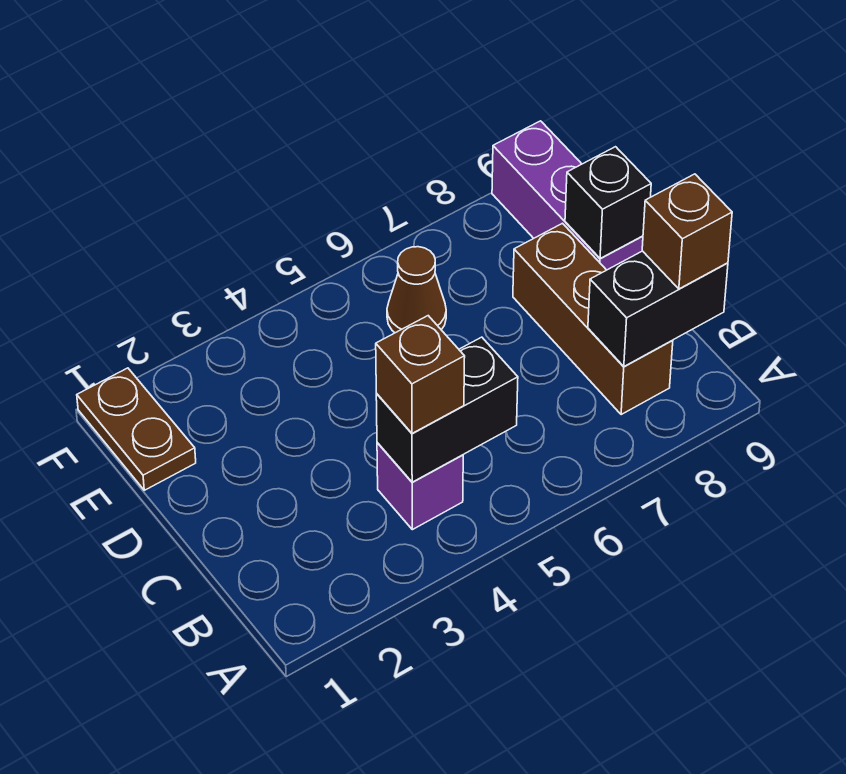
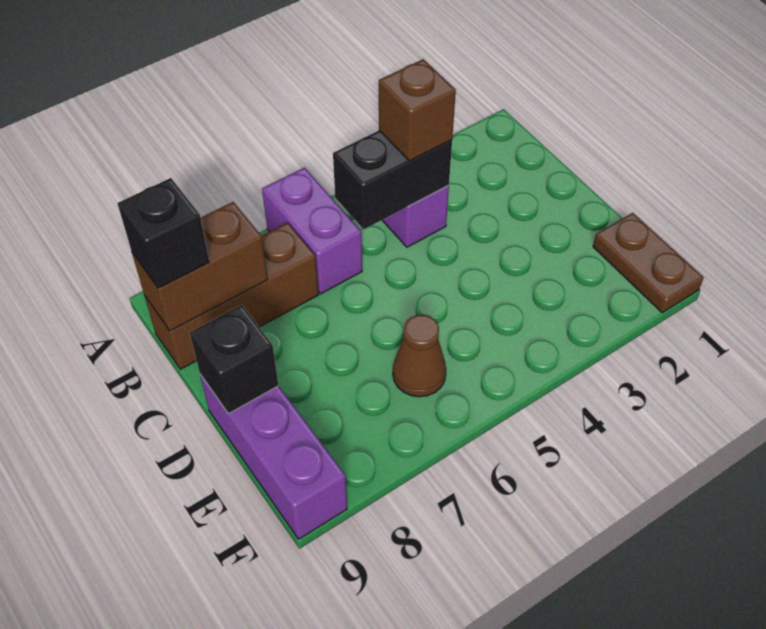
none -> purple brick A6:B6 level 1
brown brick B8:D8 level 1 -> brown brick B7:B9 level 1
black brick B8:B9 level 2 -> brown brick B8:B9 level 2
brown brick B9 level 3 -> black brick B9 level 3

